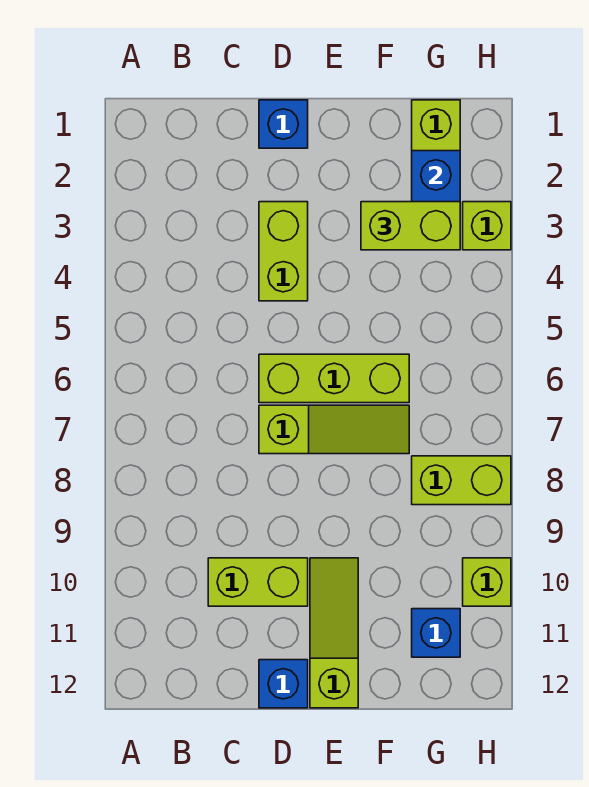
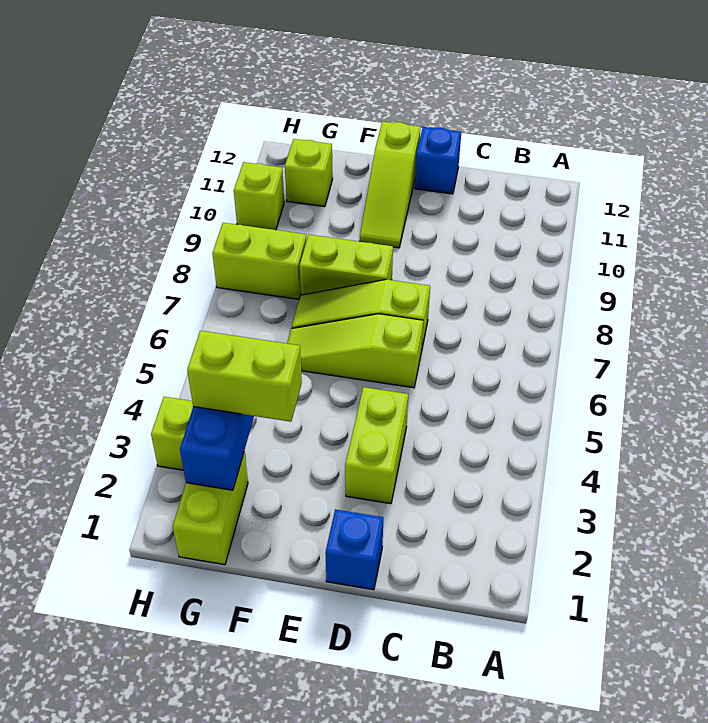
lime brick C10:D10 level 1 -> lime brick E8:F8 level 1
lime brick D6:F6 level 1 -> lime slope D6:F6 level 1 top D
blue brick G11 level 1 -> lime brick G11 level 1

